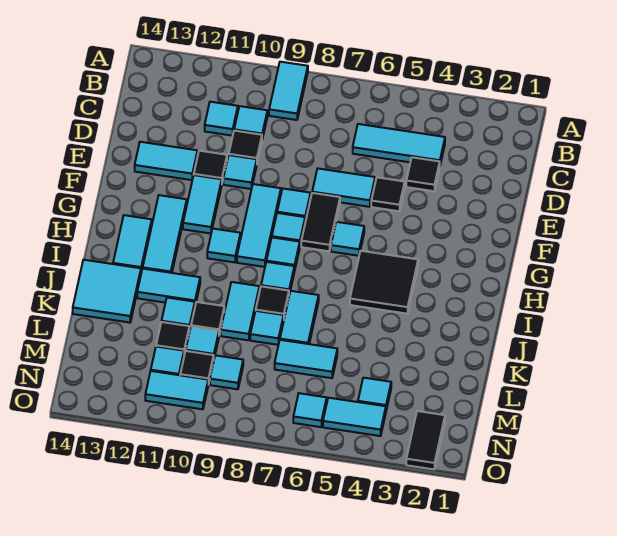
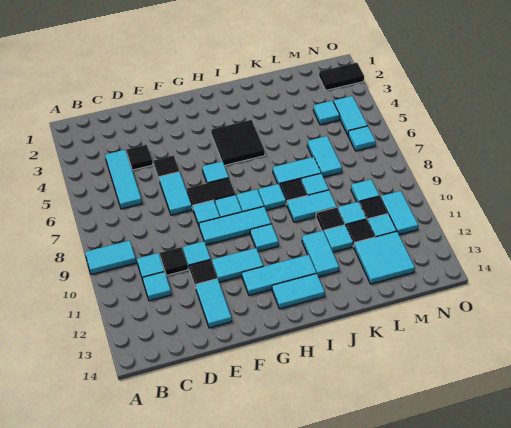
cyan tile J13:K14 level 1 -> cyan tile L12:M13 level 1

